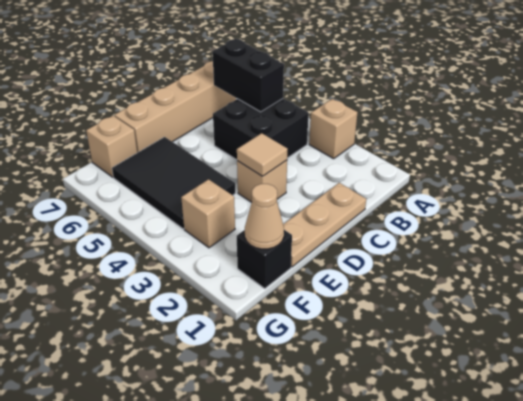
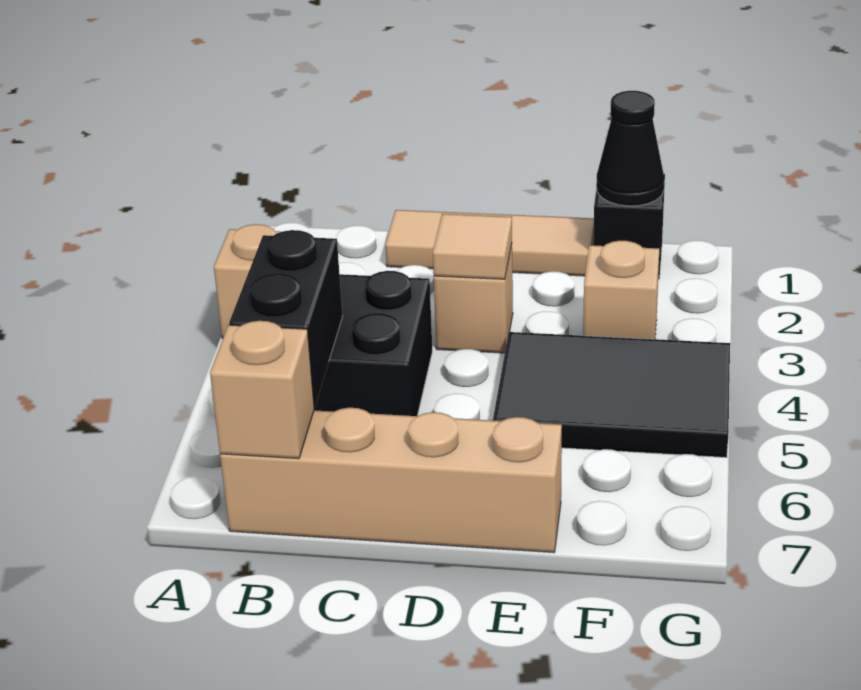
tan plate C1:E1 level 1 -> tan tile C1:E1 level 1
black tile E4:F6 level 1 -> black tile E4:G5 level 1
tan cone F1 level 2 -> black cone F1 level 2
tan brick F7 level 1 -> tan brick B7 level 2

